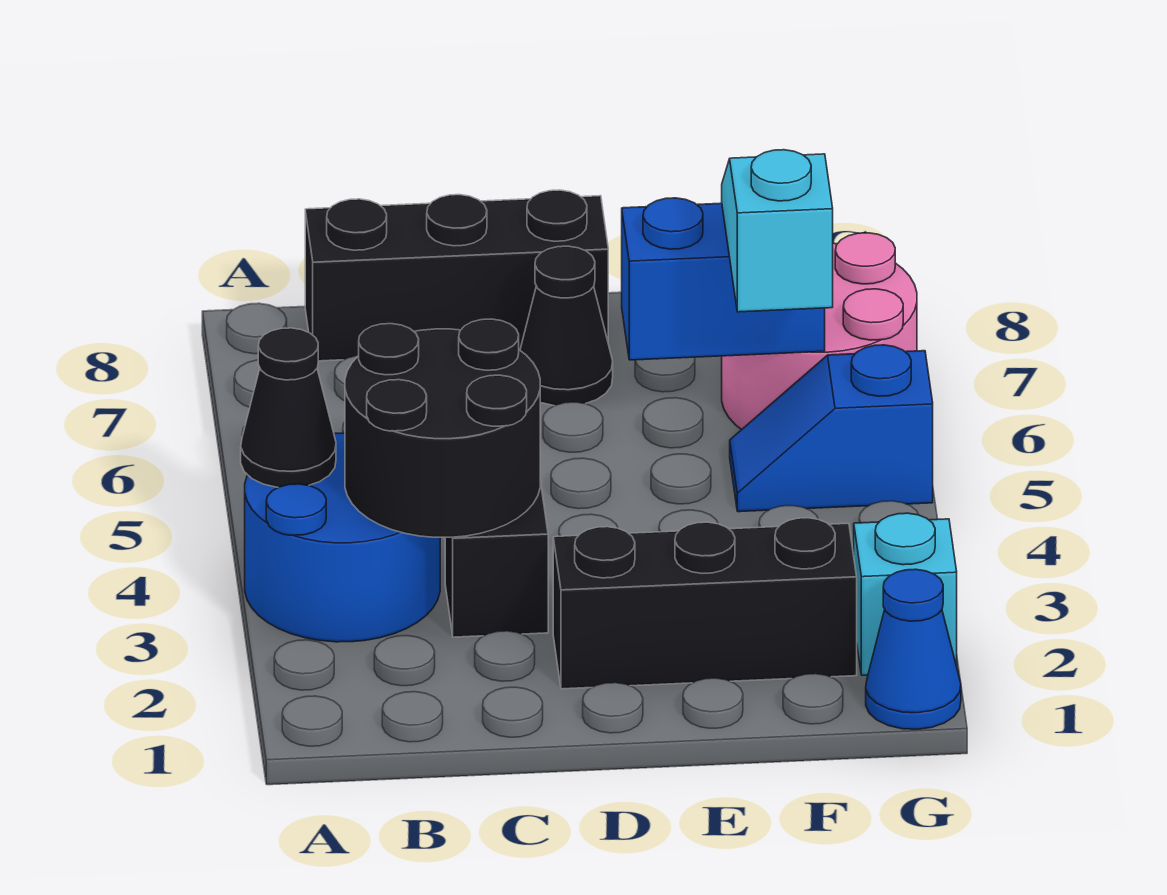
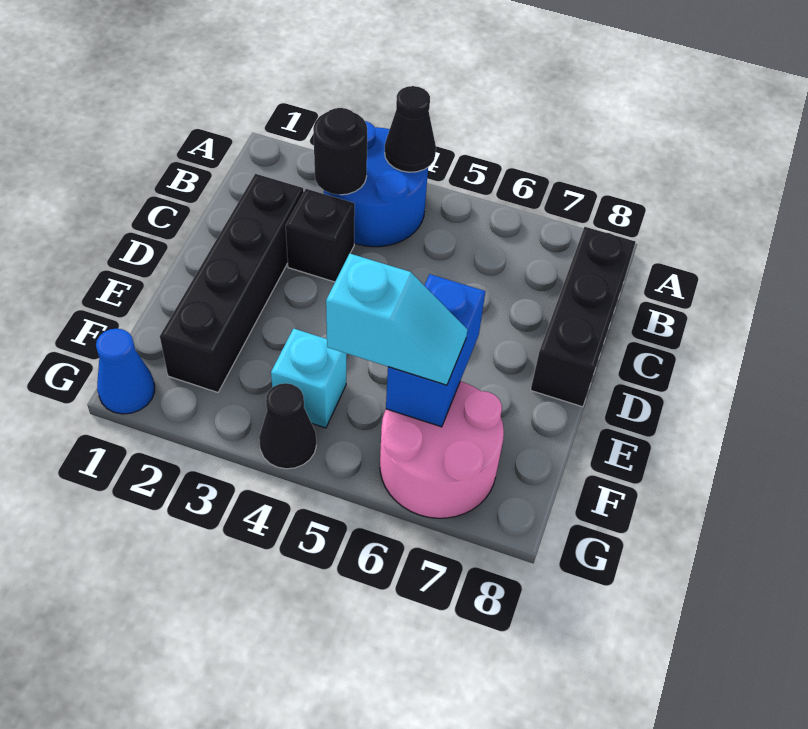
black round brick B3:C4 level 2 -> black round brick B3 level 2
black brick D2:F2 level 1 -> black brick C2:F2 level 1
black cone D7 level 1 -> black cone G4 level 1
blue slope F5:G5 level 1 top G -> none
cyan brick G2 level 1 -> cyan brick F4 level 1

